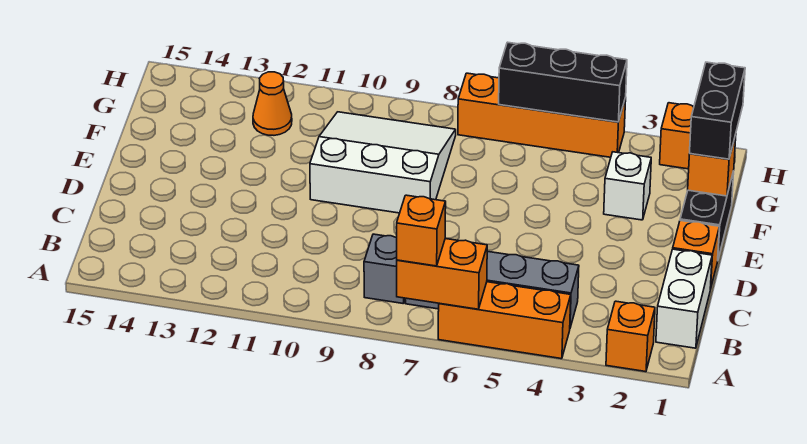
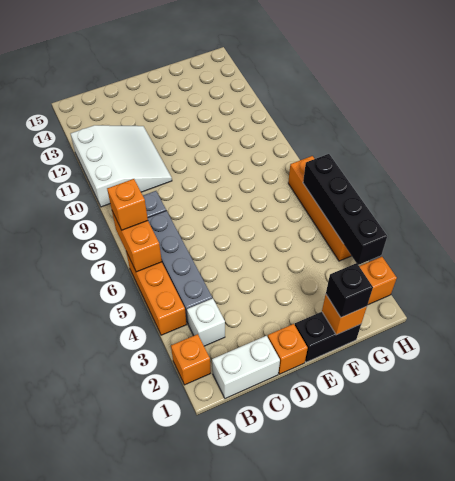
white slope E8:G10 level 1 top E -> white slope A10:C12 level 1 top A
black brick F1:G1 level 3 -> black brick F1 level 3
white brick F3 level 1 -> white brick B3 level 1
orange cone G12 level 1 -> none
black brick H4:H6 level 2 -> black brick H3:H6 level 2

